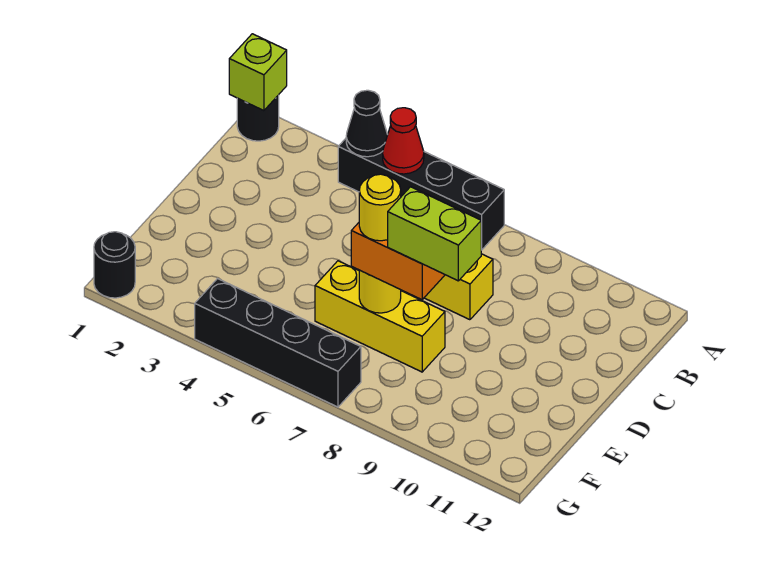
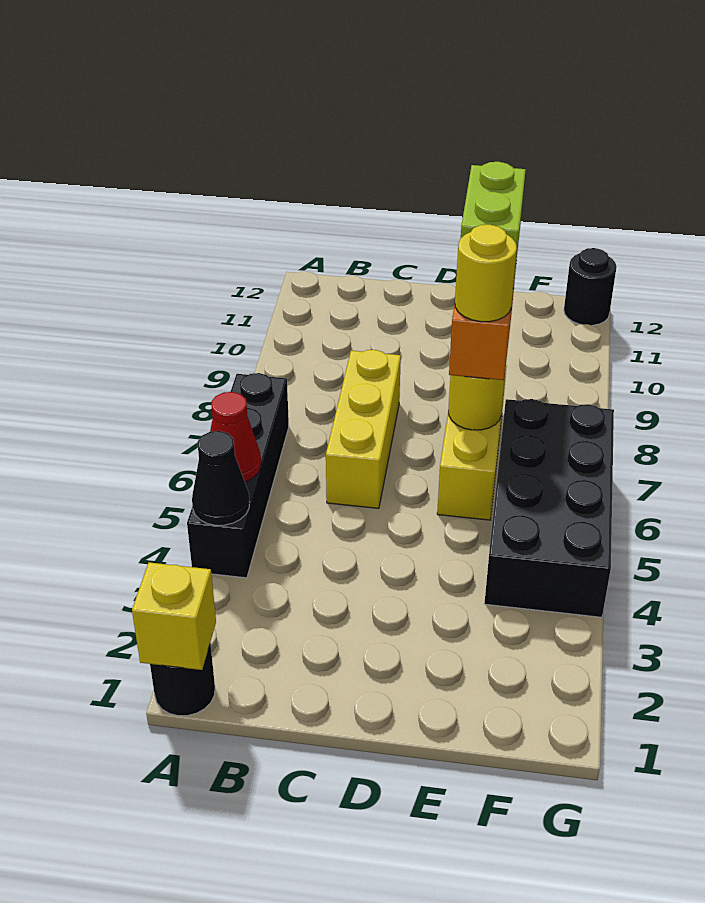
lime brick A1 level 2 -> yellow brick A1 level 2
black round brick G1 level 1 -> black round brick G12 level 1
black brick G4:G7 level 1 -> black brick F4:G7 level 1

